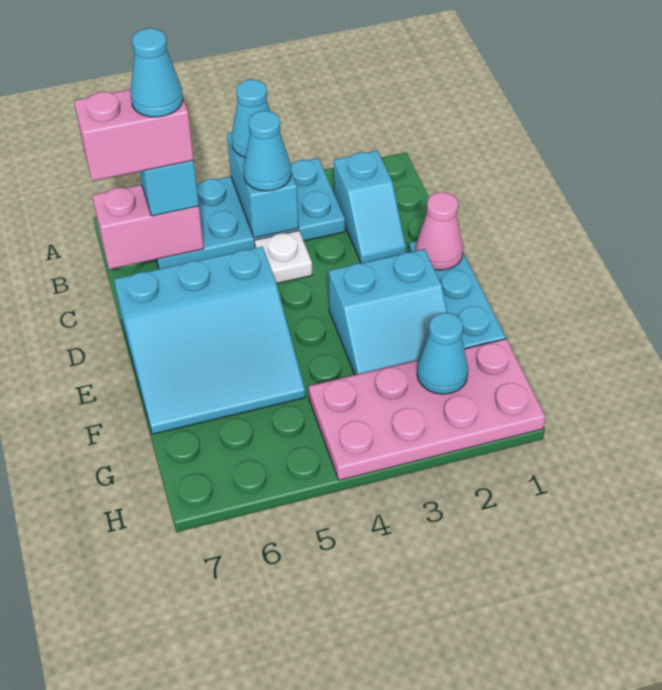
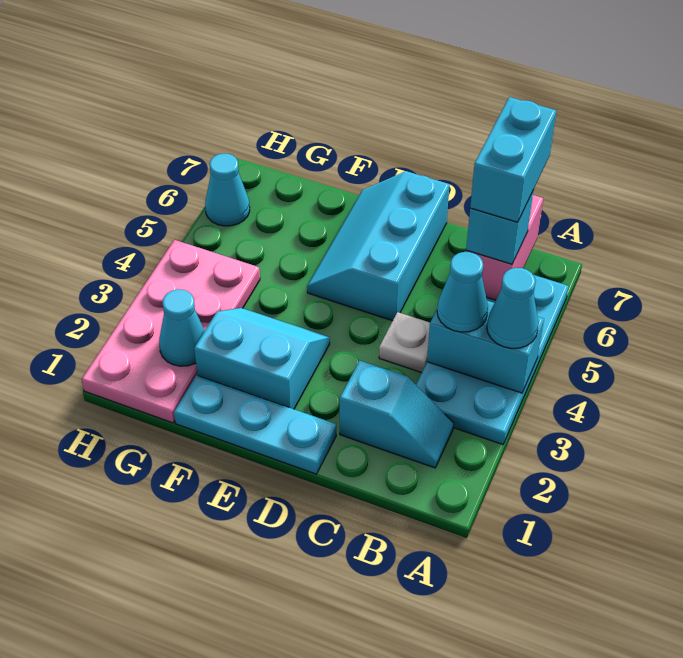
cyan slope B2:C2 level 1 top B -> cyan slope B2:C2 level 1 top C
pink brick B6:B7 level 4 -> cyan brick B6:B7 level 4
cyan cone B6 level 5 -> cyan cone H6 level 1
pink cone D1 level 2 -> none
cyan slope D5:F7 level 1 top D -> cyan slope D5:E7 level 1 top D
cyan slope E2:F3 level 1 top E -> cyan slope E2:F3 level 1 top 2

